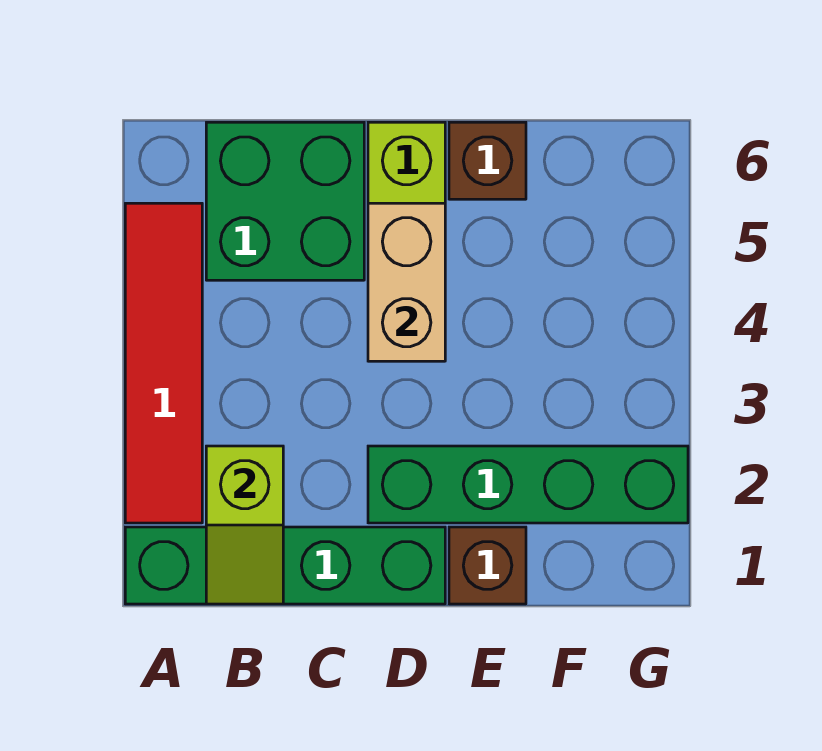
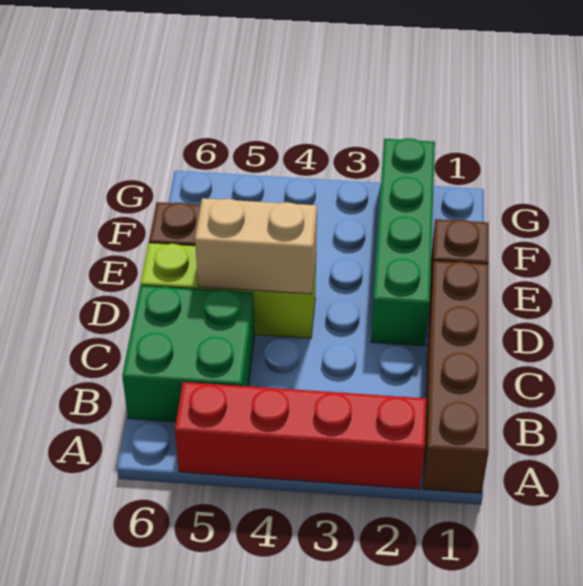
green brick A1:D1 level 1 -> brown brick A1:D1 level 1
red tile A2:A5 level 1 -> red brick A2:A5 level 1
lime slope B1:B2 level 2 top 2 -> none

